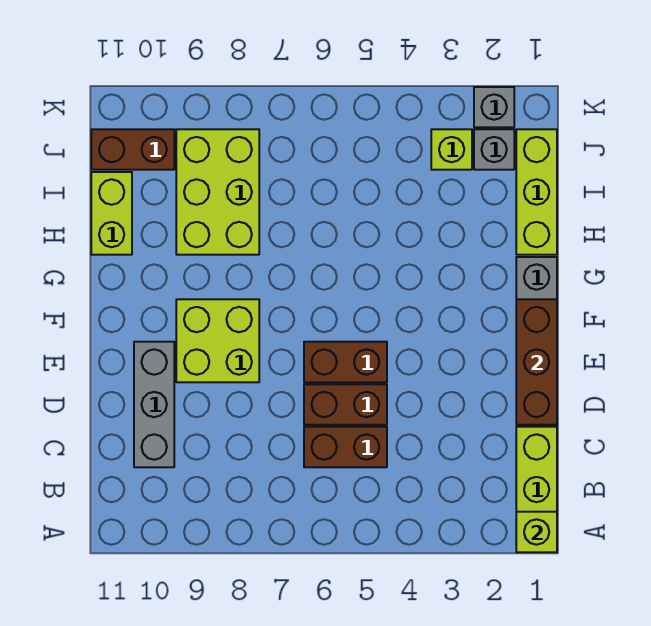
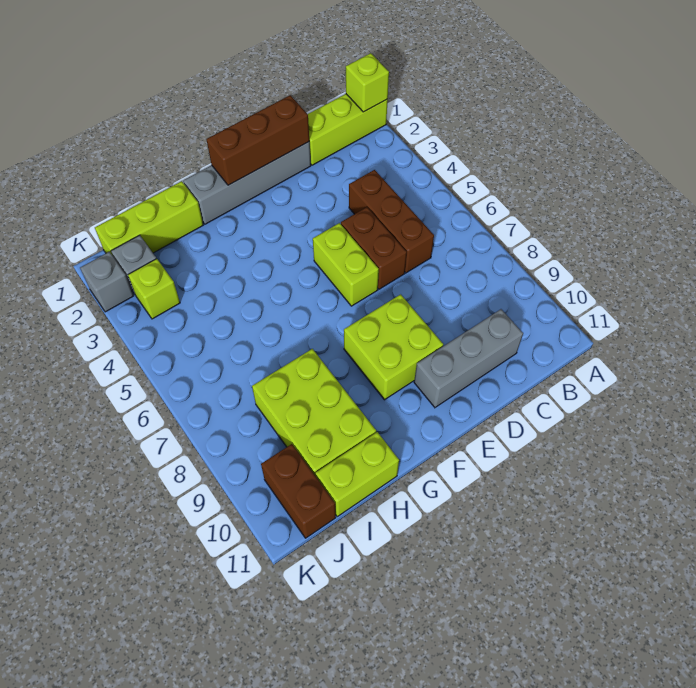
brown brick C5:C6 level 1 -> brown brick C4:C6 level 1
brown brick E5:E6 level 1 -> lime brick E5:E6 level 1
lime brick H8:J9 level 1 -> lime brick H8:I10 level 1

